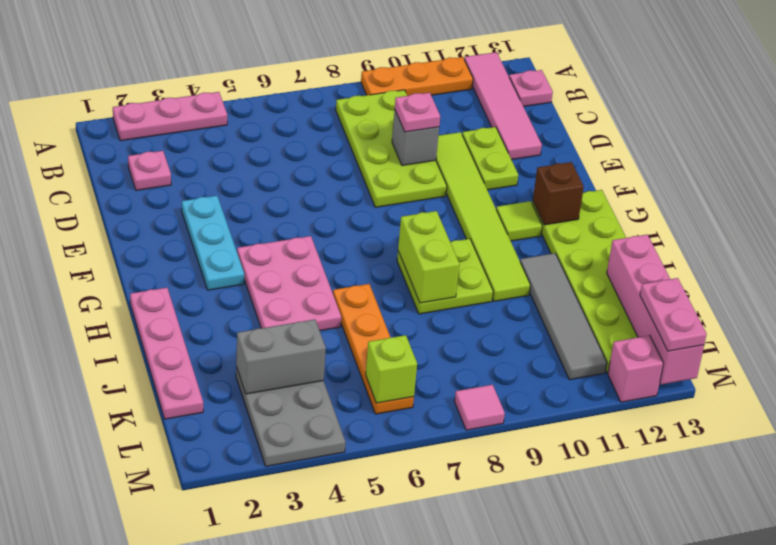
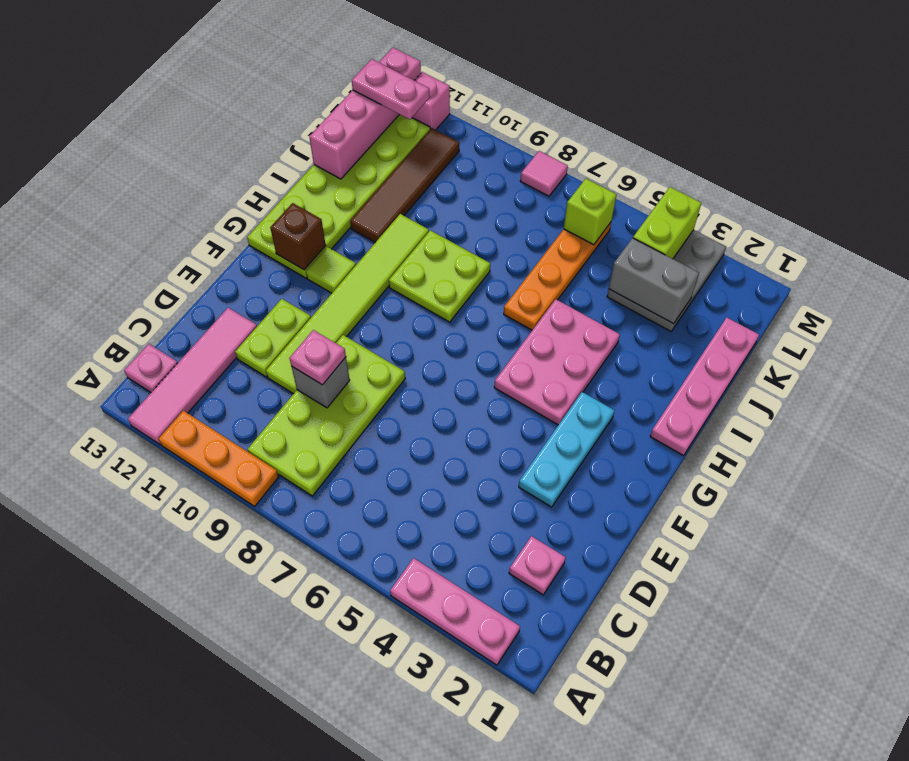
lime brick H8:I8 level 2 -> lime brick L4:M4 level 2
grey tile I11:L11 level 1 -> brown tile I11:L11 level 1
pink plate L13:M13 level 3 -> pink plate L12:L13 level 3

